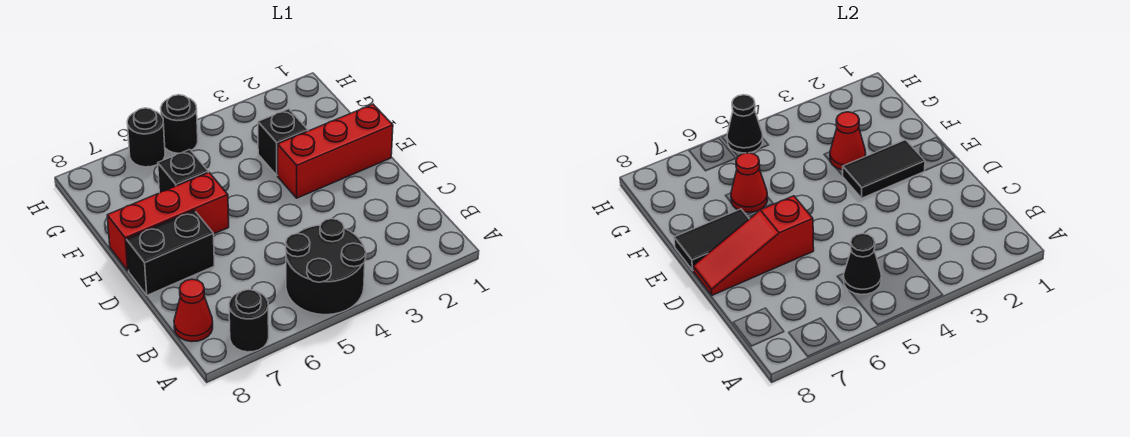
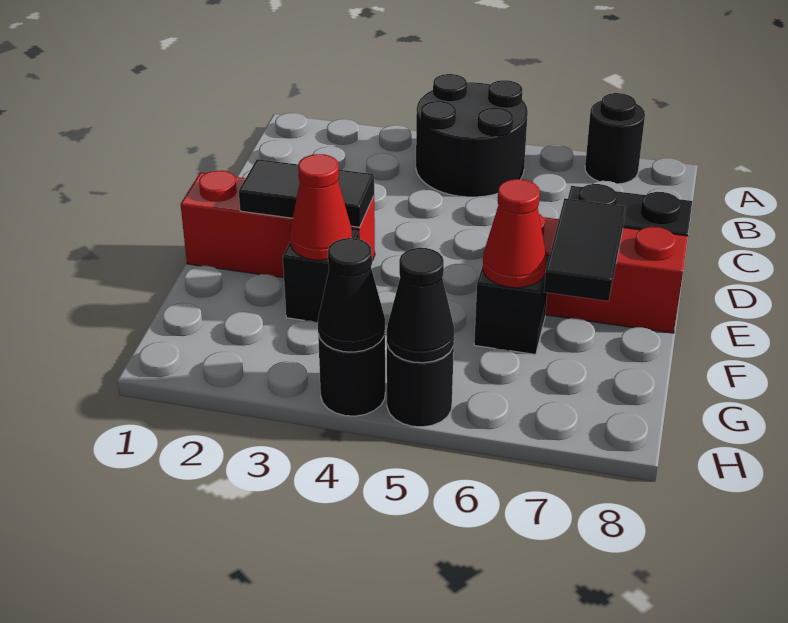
black cone B5 level 2 -> black cone H4 level 2
red cone B8 level 1 -> none
red slope D6:D8 level 2 top 6 -> none
black tile E7:E8 level 2 -> black tile E7:F7 level 2
black round brick H6 level 1 -> black round brick H4 level 1

